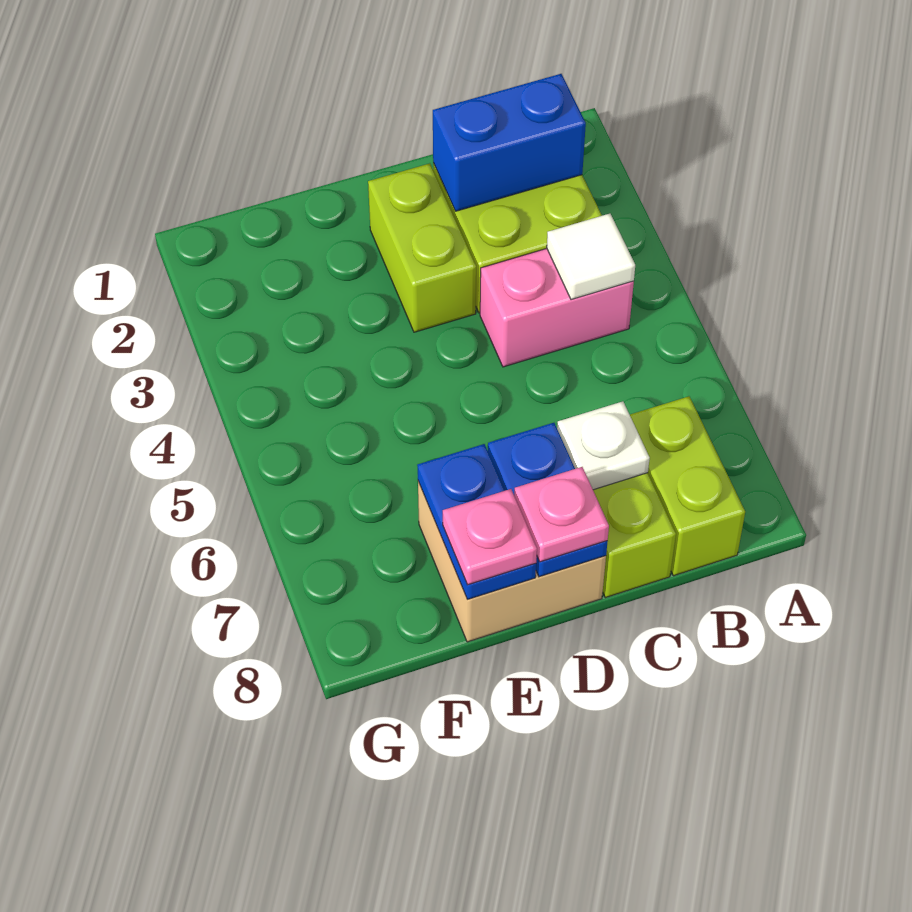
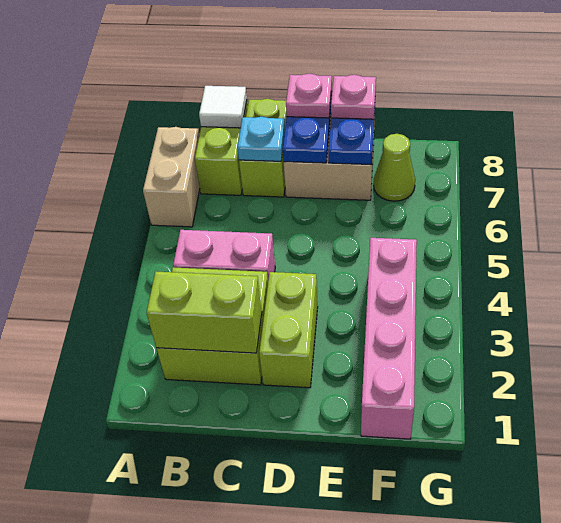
none -> tan brick A6:A7 level 1
blue brick B2:C2 level 2 -> lime brick B2:C2 level 2
white tile B4 level 2 -> white tile B8 level 2
white plate C7 level 2 -> cyan plate C7 level 2
none -> pink brick F1:F4 level 1
none -> lime cone F7 level 1

